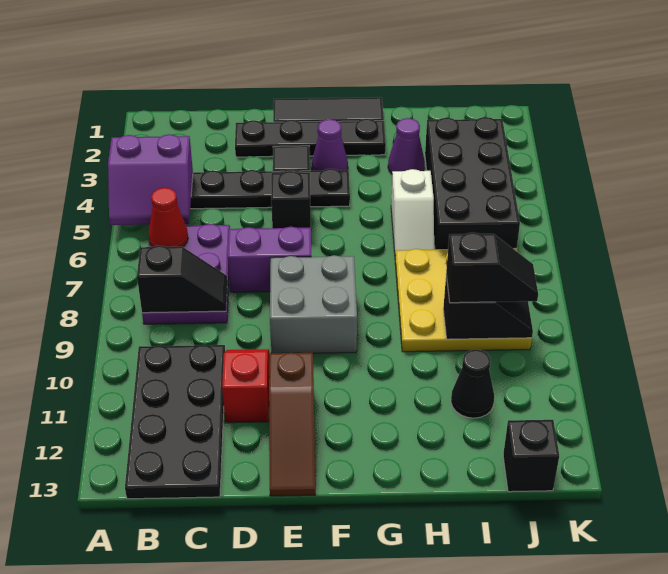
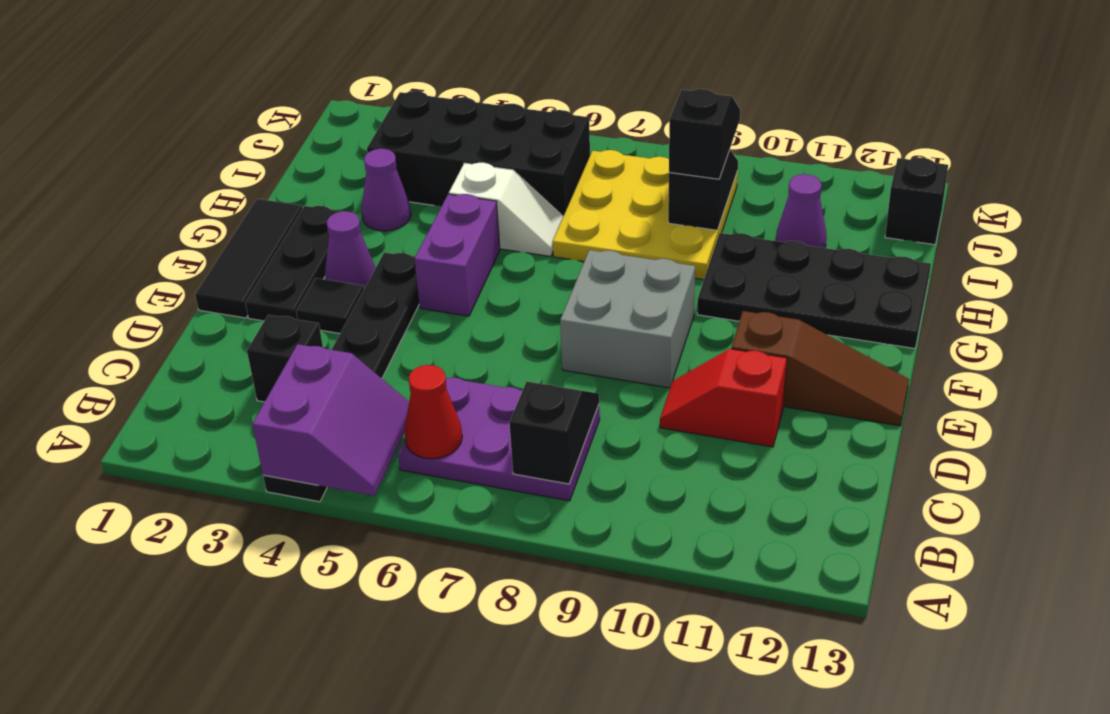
black plate B10:C13 level 1 -> black plate G10:H13 level 1
black plate D2:G2 level 1 -> black plate E2:G2 level 1
purple brick D7:E7 level 1 -> purple brick F5:G5 level 1
black brick E5 level 1 -> black brick C3 level 1
black cone I11 level 1 -> purple cone I11 level 1

